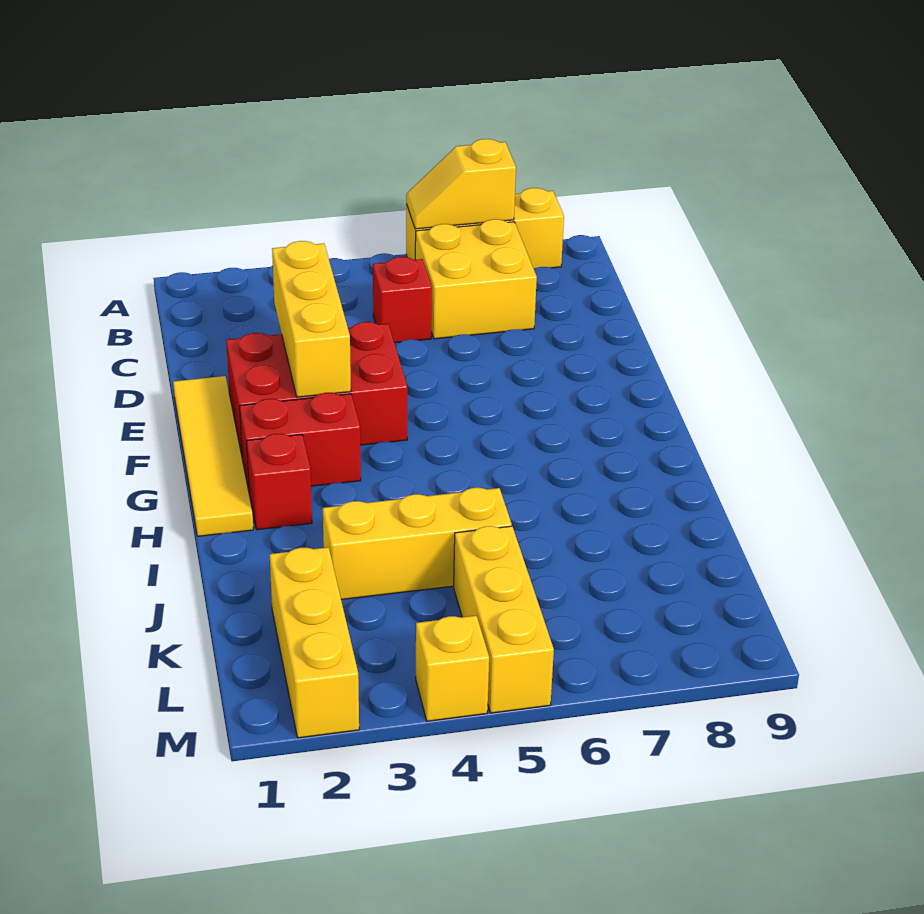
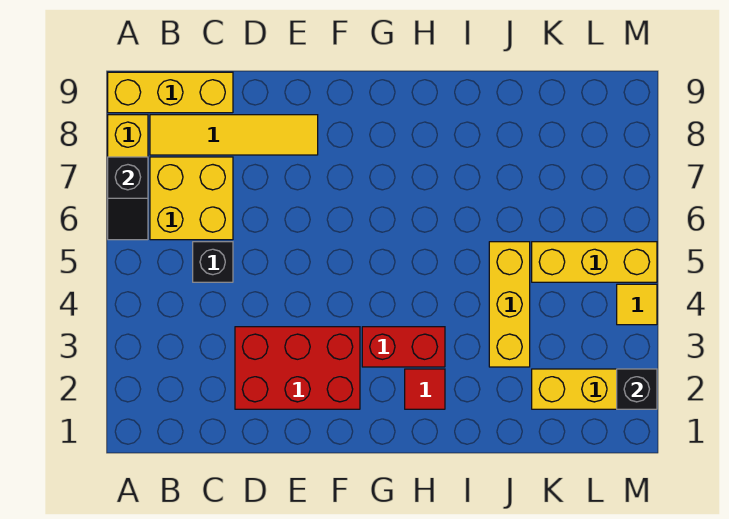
yellow slope A6:A7 level 2 top 7 -> black slope A6:A7 level 2 top 7
red brick C5 level 1 -> black brick C5 level 1
yellow brick D3:F3 level 2 -> yellow brick A9:C9 level 1
yellow tile E1:H1 level 1 -> yellow tile B8:E8 level 1
red brick E2:F4 level 1 -> red brick D2:F3 level 1
red brick G2:G3 level 1 -> red brick G3:H3 level 1
red brick H2 level 1 -> red tile H2 level 1
none -> black brick M2 level 2
yellow brick M4 level 1 -> yellow tile M4 level 1

